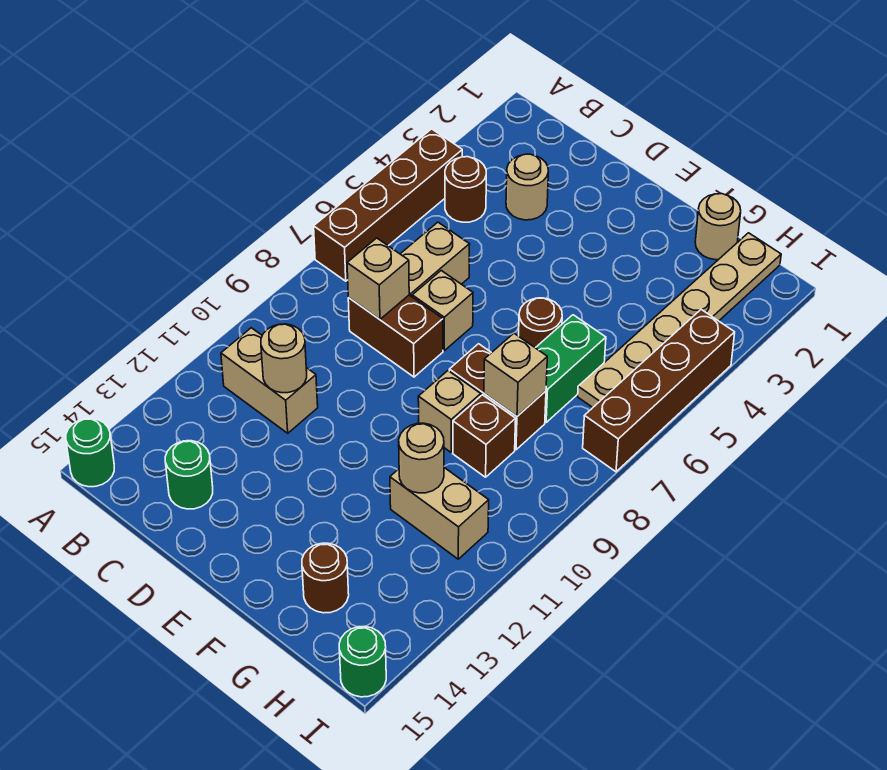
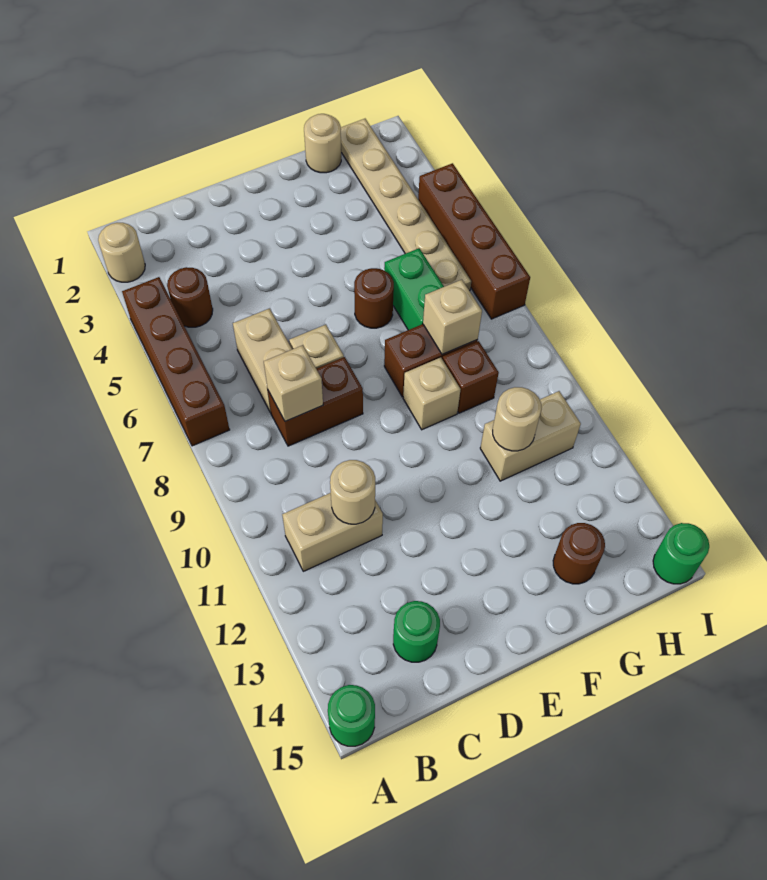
tan round brick C3 level 1 -> tan round brick A2 level 1

